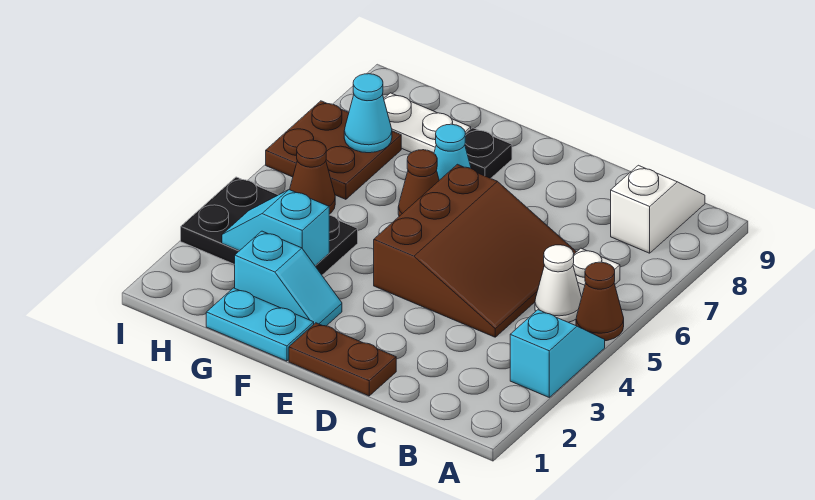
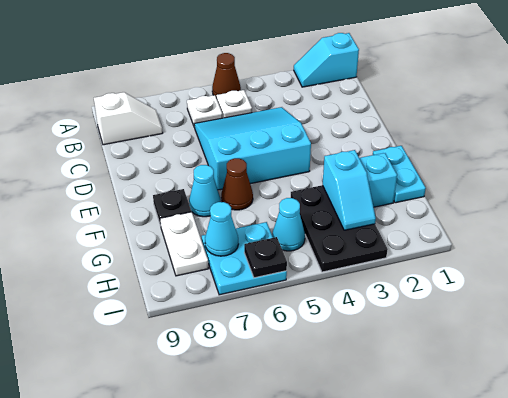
cyan slope A3:A4 level 1 top 3 -> cyan slope A1:A2 level 1 top 1
white cone B5 level 1 -> white plate B5 level 1
white slope B8:B9 level 1 top 8 -> white slope B8:B9 level 1 top 9
brown slope C4:E6 level 1 top E -> cyan slope C4:E6 level 1 top E
brown plate D1:E1 level 1 -> none
brown cone H5 level 1 -> cyan cone H5 level 1
brown plate H6:I7 level 1 -> cyan plate H6:I7 level 1
none -> black plate I6 level 2

